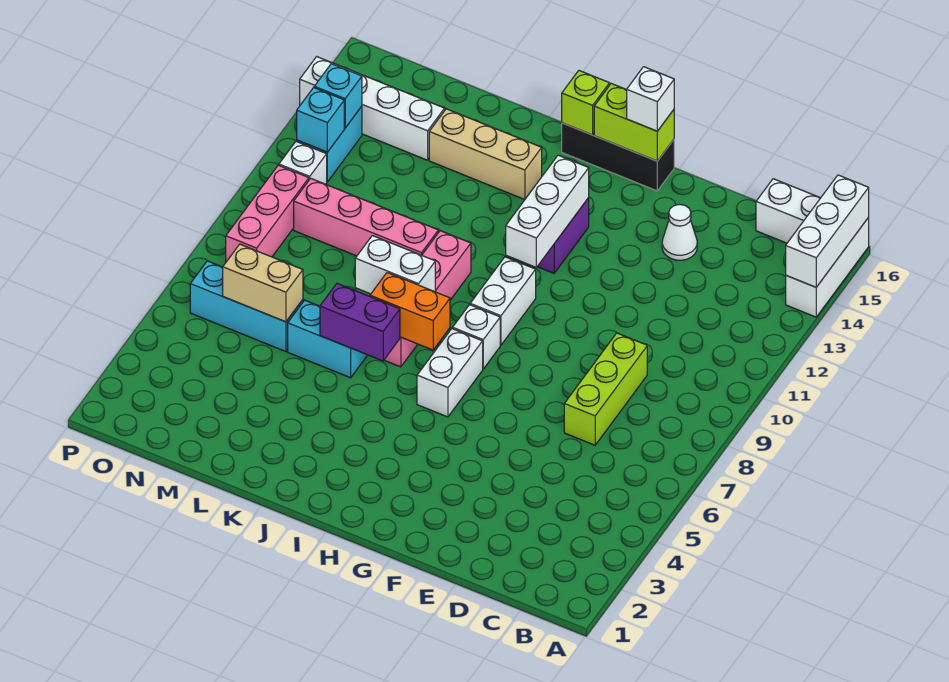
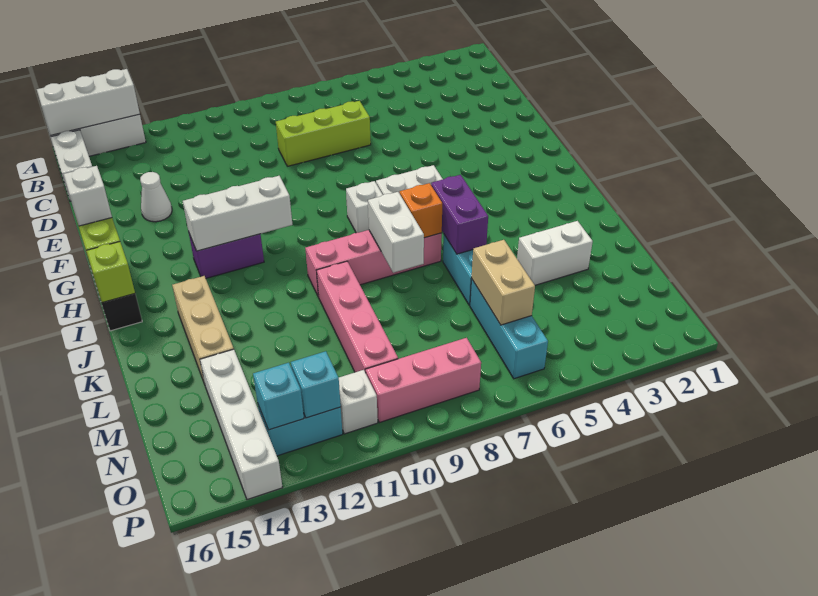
white brick H9:H10 level 1 -> white brick L3:L4 level 1
orange brick I7:J7 level 2 -> orange brick J7 level 2

